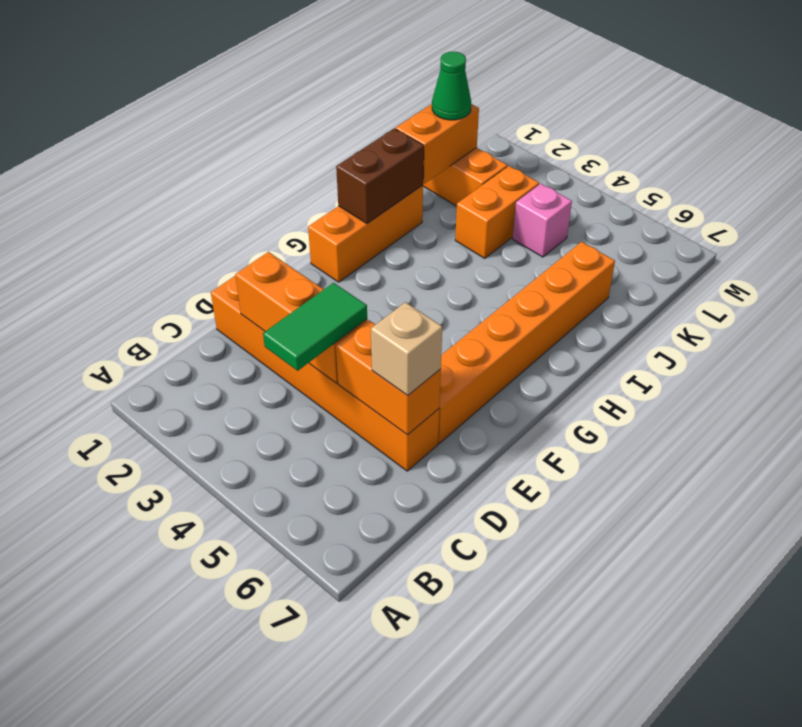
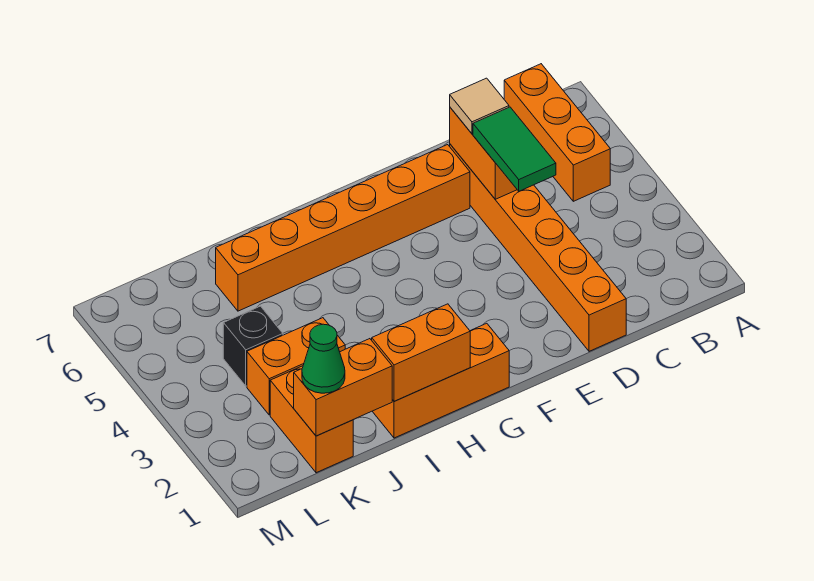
green tile C4:D4 level 3 -> green tile D4:D5 level 3
orange brick D2:D4 level 2 -> orange brick B5:B7 level 1
tan brick D6 level 3 -> tan tile D6 level 3
brown brick H1:I1 level 2 -> orange brick H1:I1 level 2
pink brick K4 level 1 -> black brick K4 level 1

